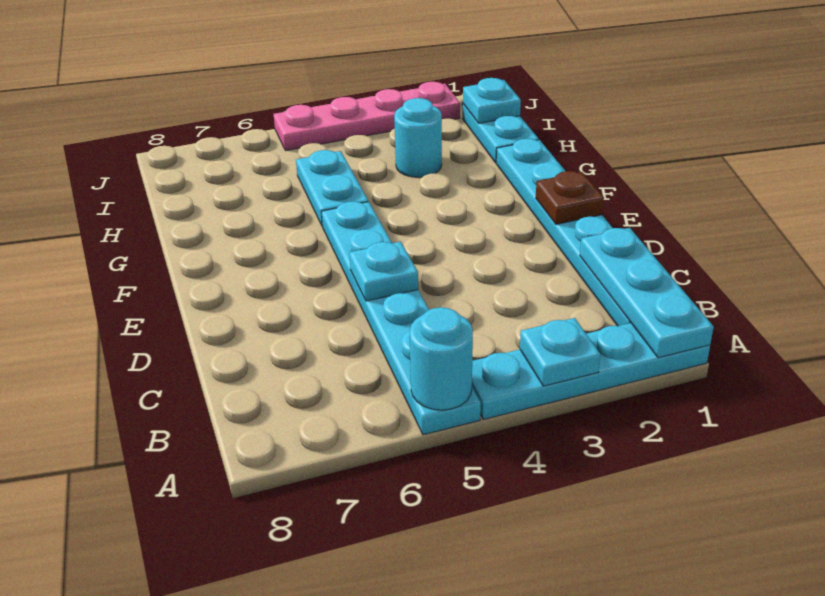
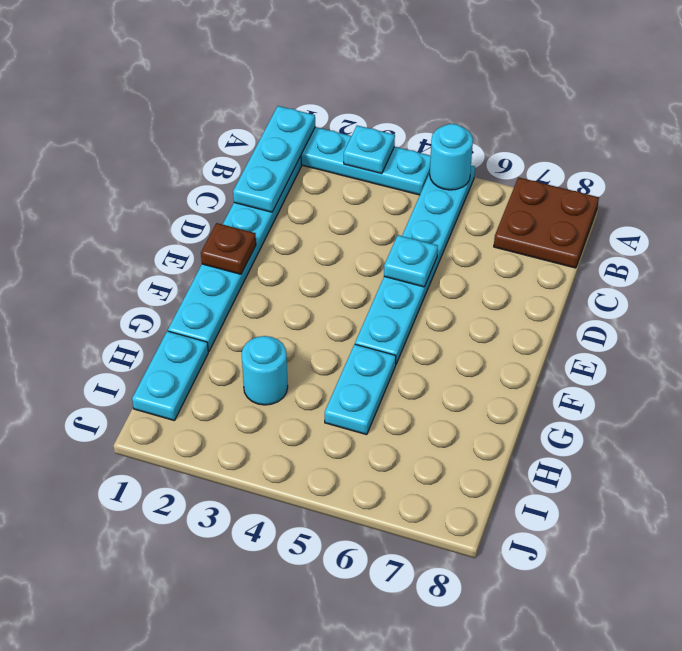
none -> brown plate A7:B8 level 1
cyan plate I1 level 2 -> none
pink plate J2:J5 level 1 -> none

